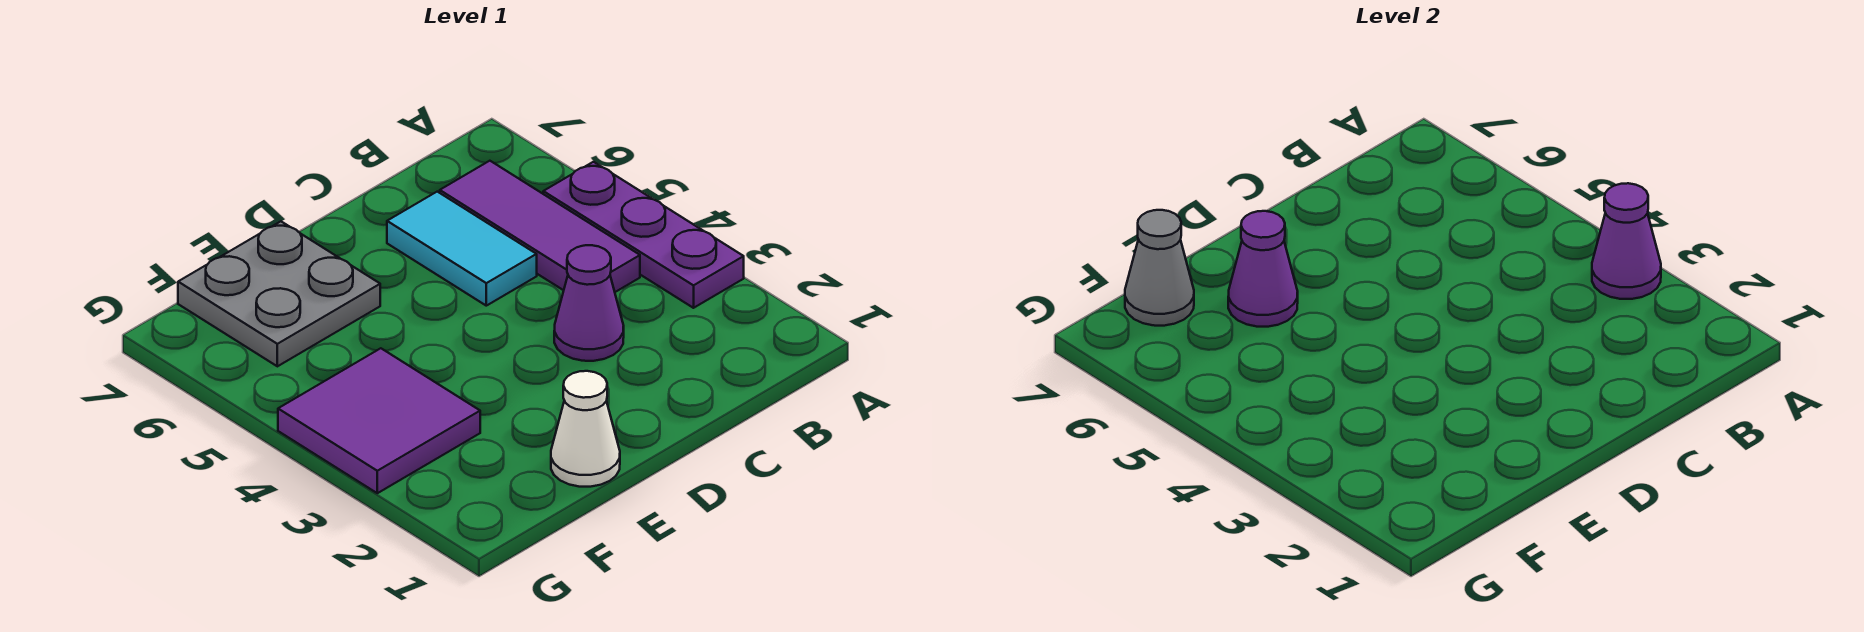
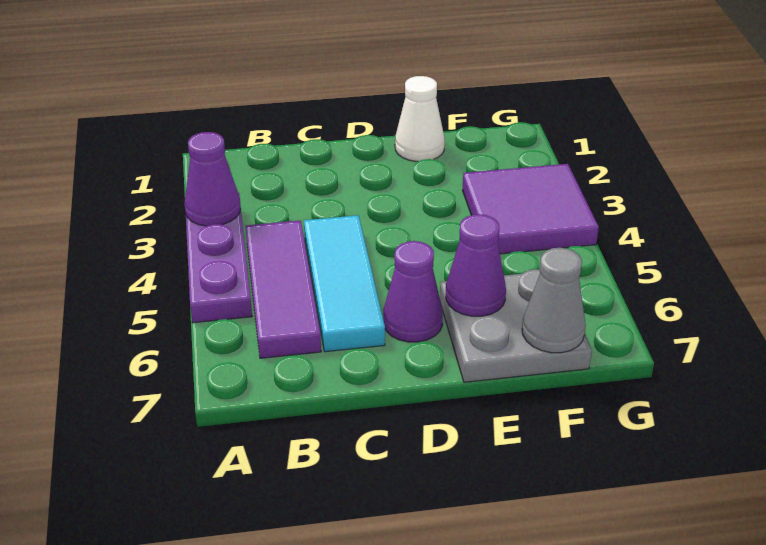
purple cone C3 level 1 -> purple cone D6 level 1
cyan tile C5:C6 level 1 -> cyan tile C4:C6 level 1

